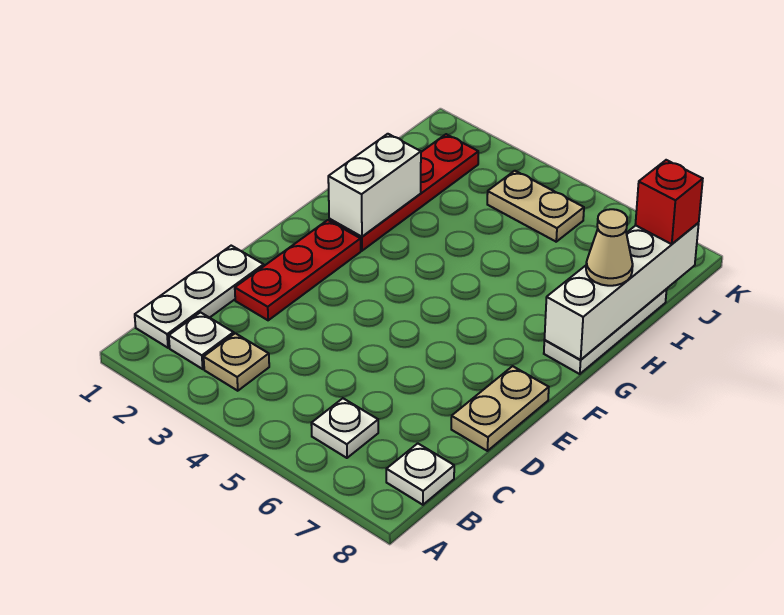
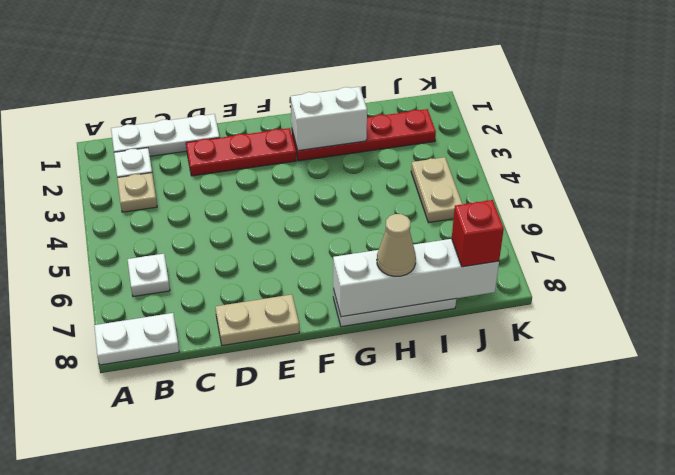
white plate B8 level 1 -> white plate A8:B8 level 1

